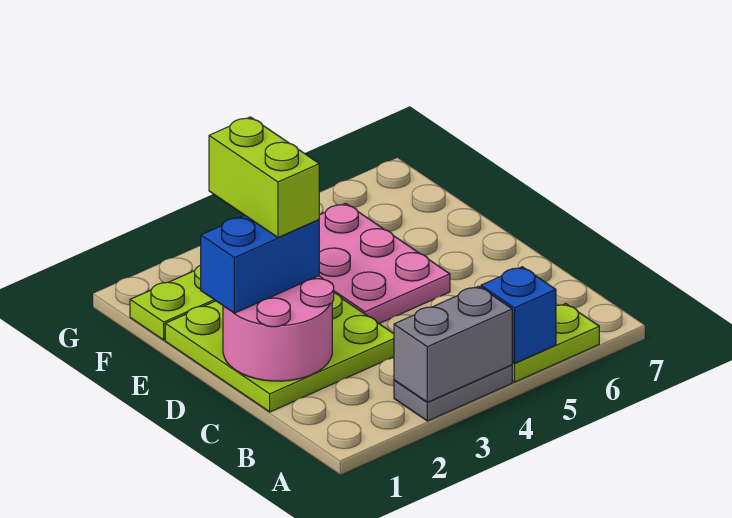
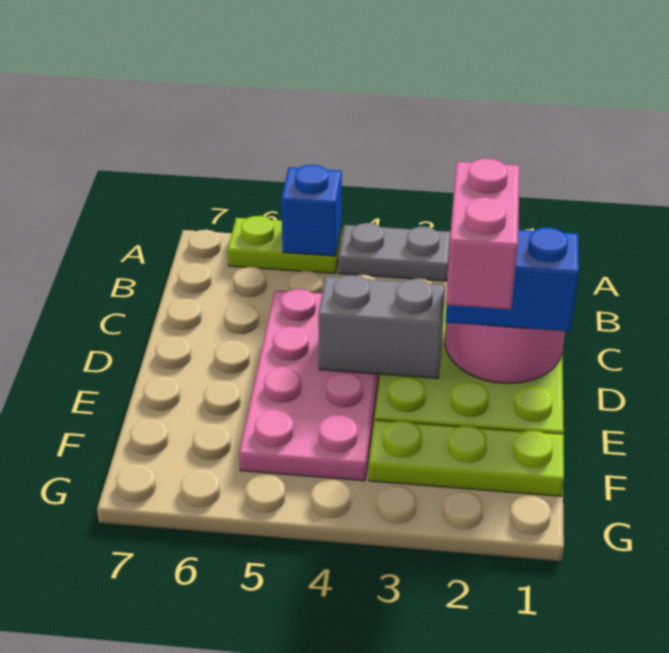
grey brick A3:A4 level 2 -> grey brick D3:D4 level 2
lime brick D2:E2 level 4 -> pink brick D2:E2 level 4
pink plate D4:F5 level 1 -> pink plate C4:F5 level 1

